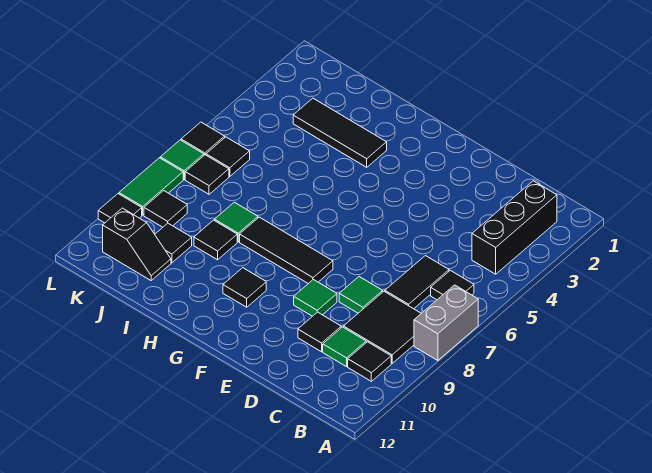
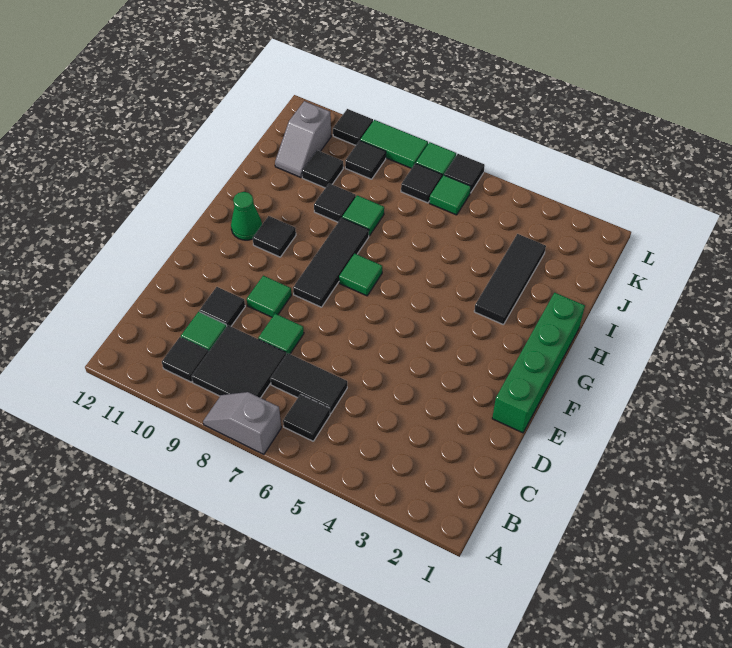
grey brick A7:A8 level 1 -> grey slope A7:A8 level 1 top 7
black brick B2:B4 level 1 -> none
none -> green brick E1:H1 level 1
none -> green tile G7 level 1
none -> green cone G11 level 1
black slope J11:K11 level 1 top K -> grey slope J11:K11 level 1 top K
black tile K6 level 1 -> green tile K6 level 1

